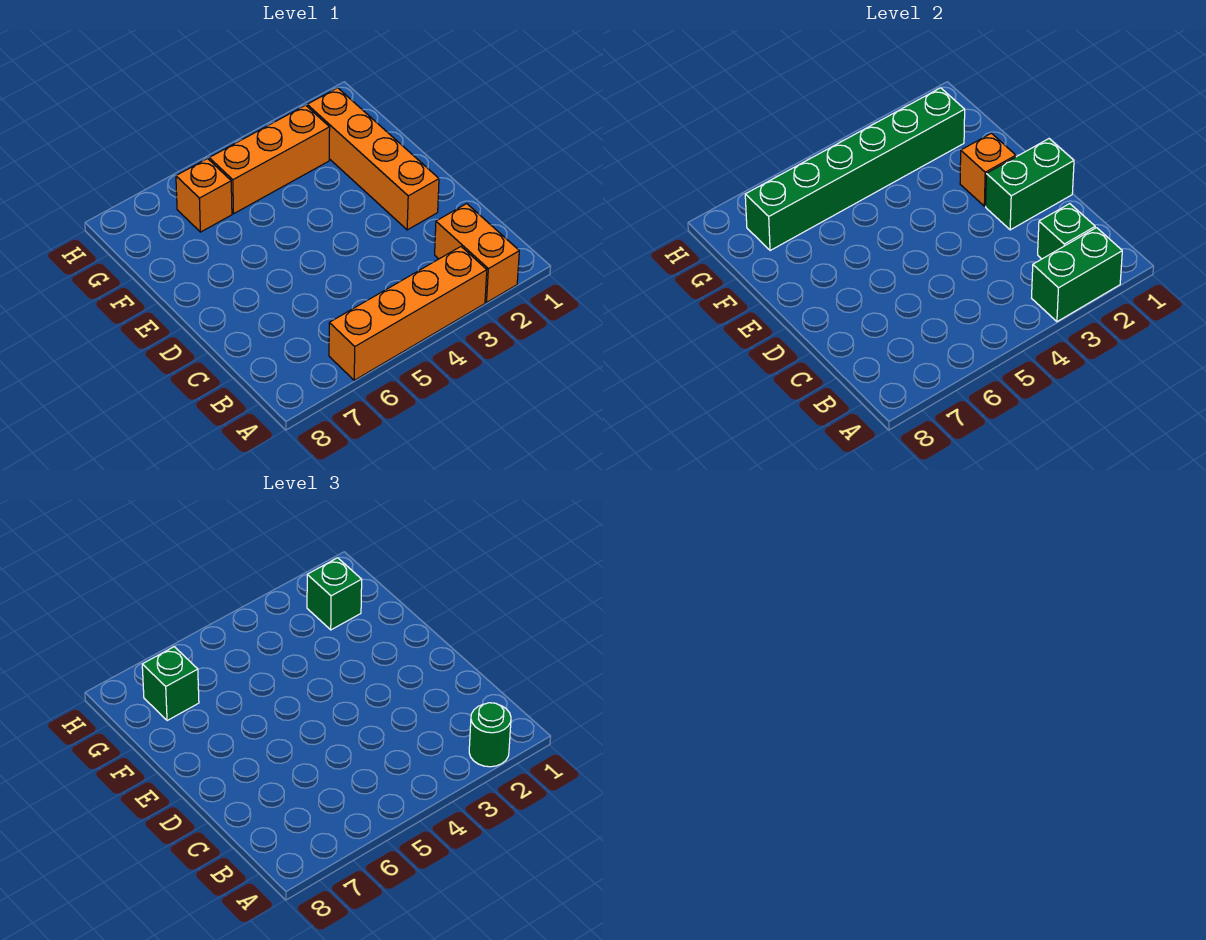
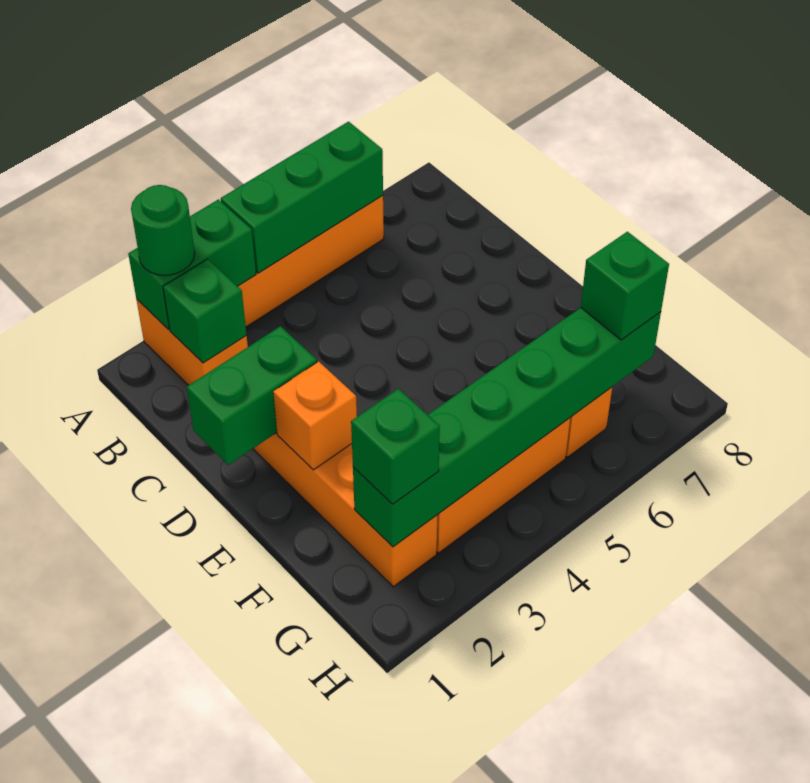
none -> green brick A4:A6 level 2

